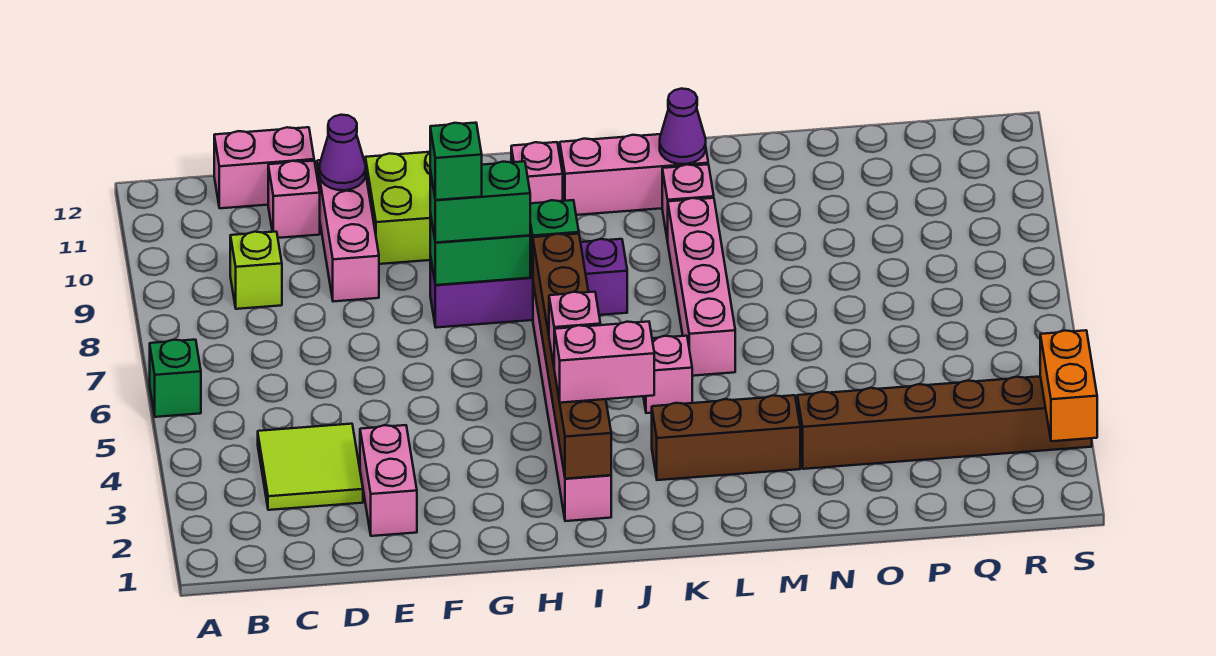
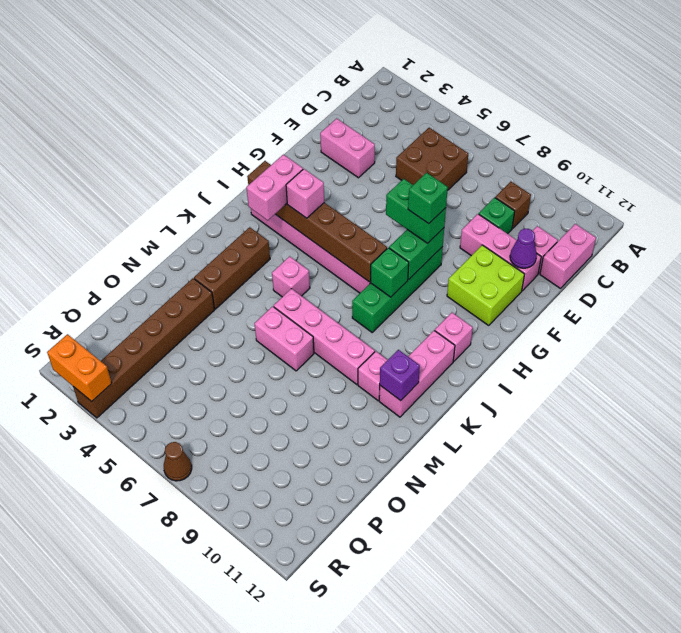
green brick A6 level 1 -> green brick D9 level 1
lime tile C3:D4 level 1 -> none
none -> brown brick C5:D6 level 1
lime brick C9 level 1 -> brown brick C9 level 1
purple brick G8:J8 level 1 -> green brick G8:J8 level 1
green brick G8:H8 level 3 -> green brick G7:G8 level 3
purple cone L11 level 2 -> purple brick L11 level 2
none -> pink brick M6:M7 level 1
none -> brown cone S7 level 1

